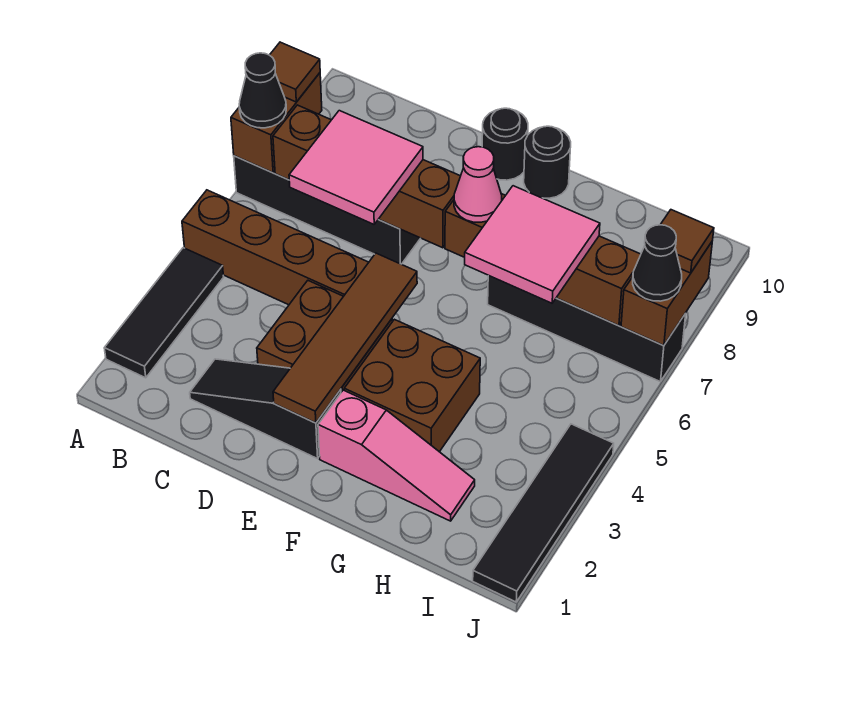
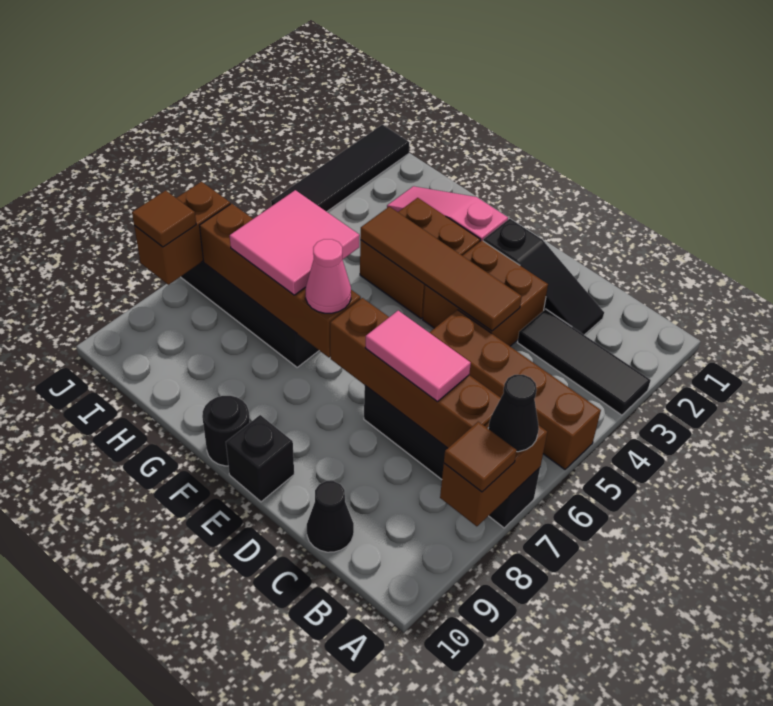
black tile A2:A4 level 1 -> black tile A3:C3 level 1
pink tile C6:D7 level 3 -> pink tile C7:D7 level 3
brown tile E2:E5 level 2 -> brown tile D4:G4 level 2
black round brick E10 level 1 -> black brick E10 level 1
black cone J7 level 3 -> black cone C10 level 1

